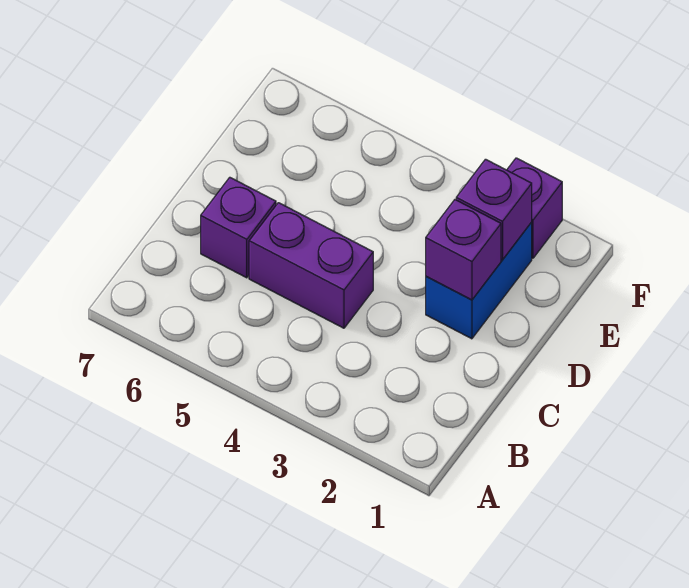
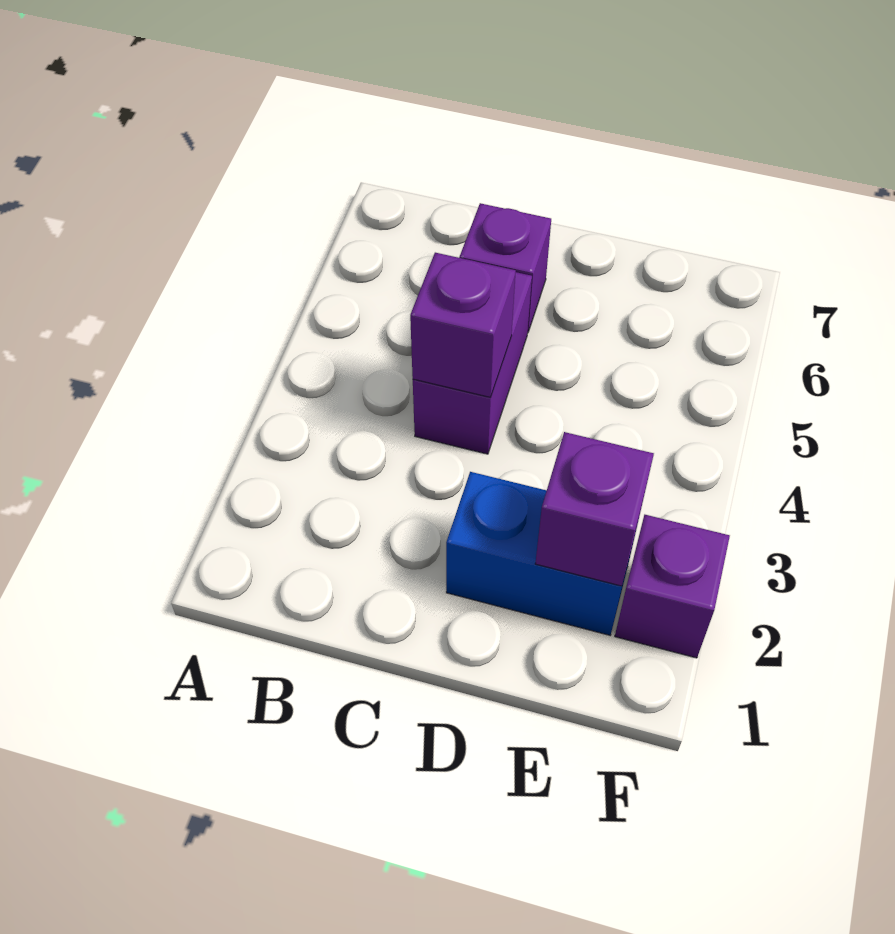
purple brick D2 level 2 -> purple brick C4 level 2

